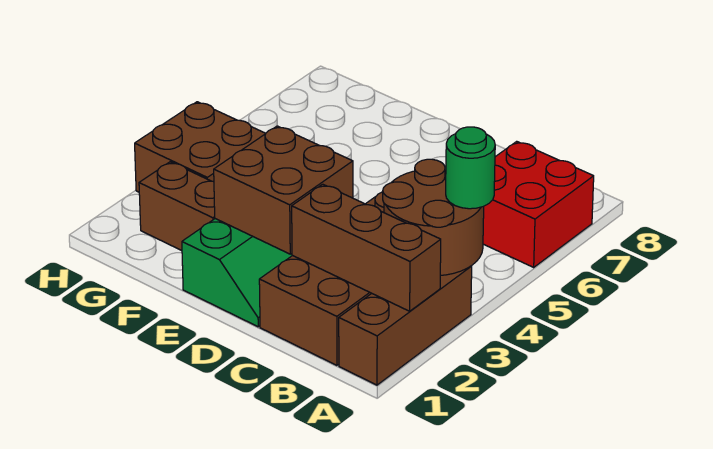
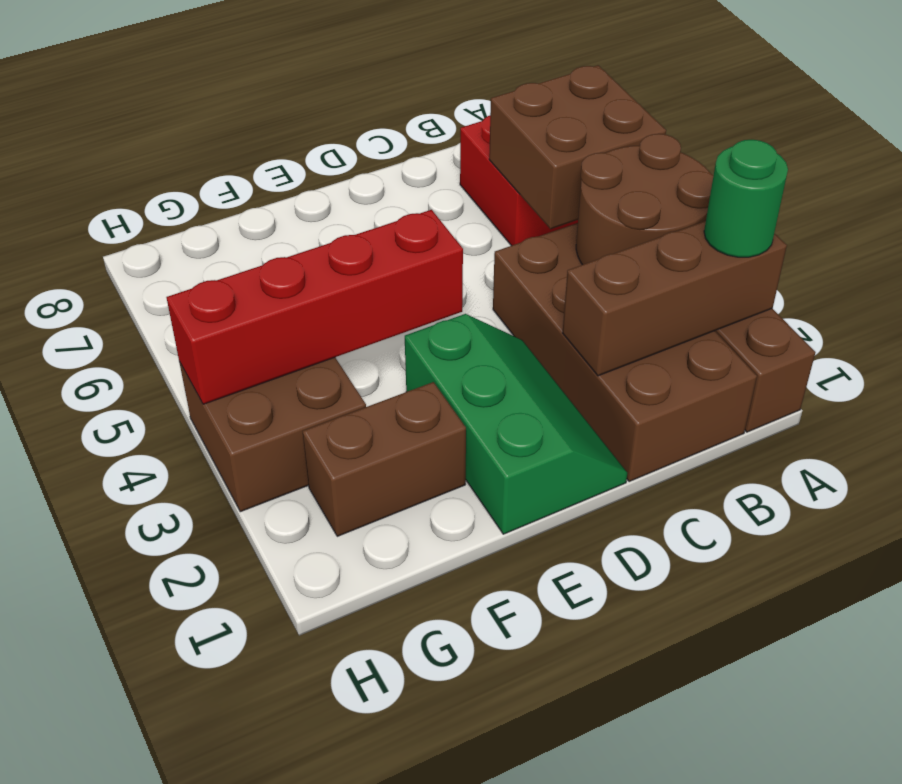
green round brick A4 level 3 -> green round brick A2 level 3
brown brick D2:E3 level 2 -> brown brick A5:B6 level 2
none -> red brick E4:H4 level 2

